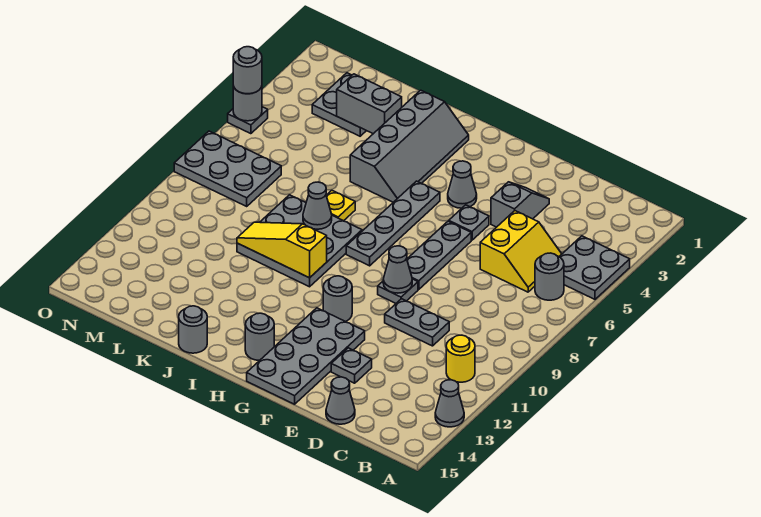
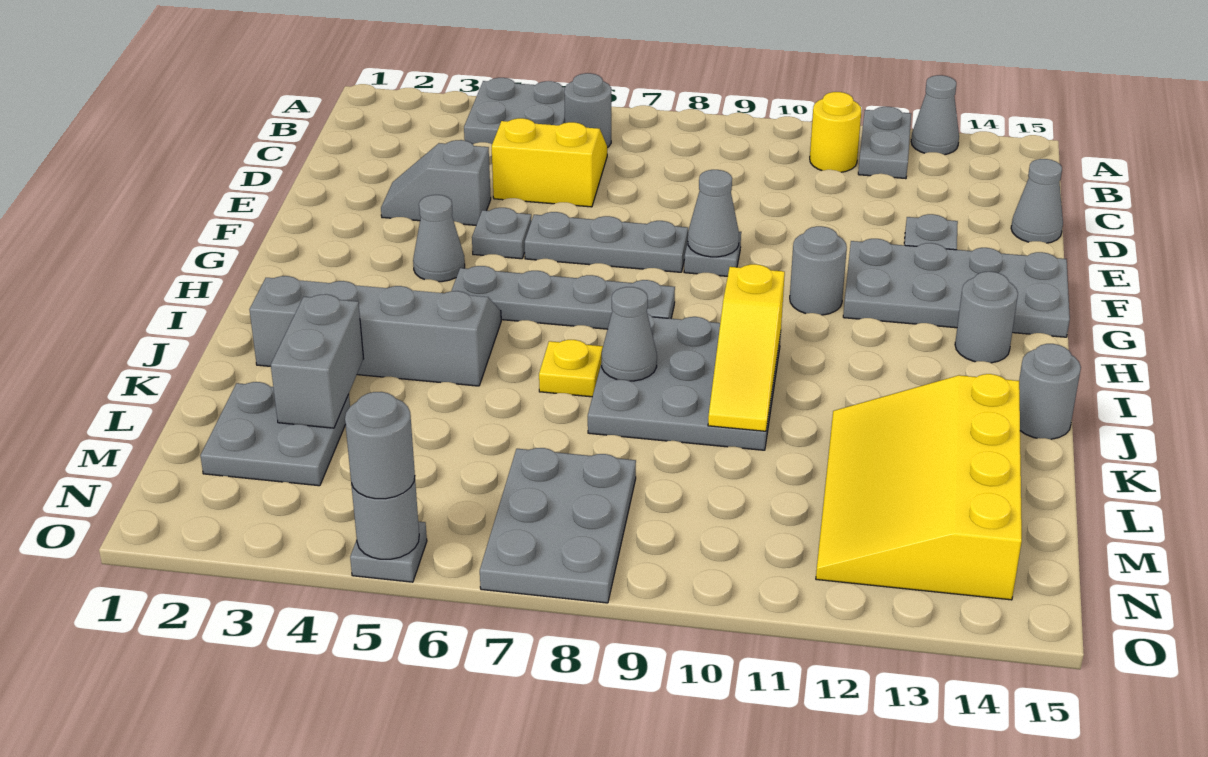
grey plate D10:E10 level 1 -> grey plate A12:B12 level 1
none -> yellow slope K12:N14 level 1 top 14

